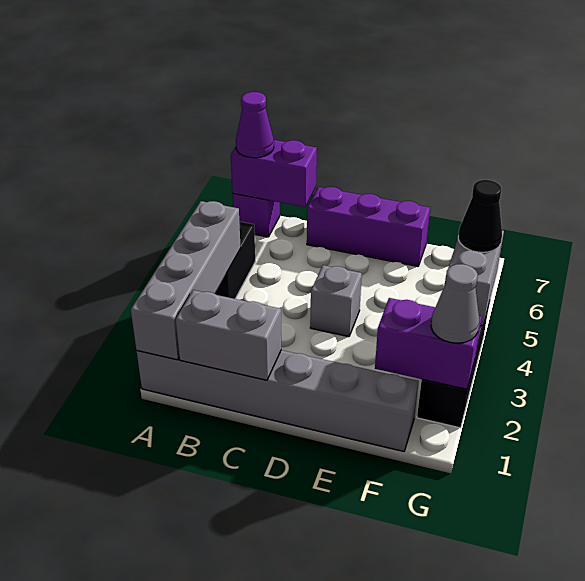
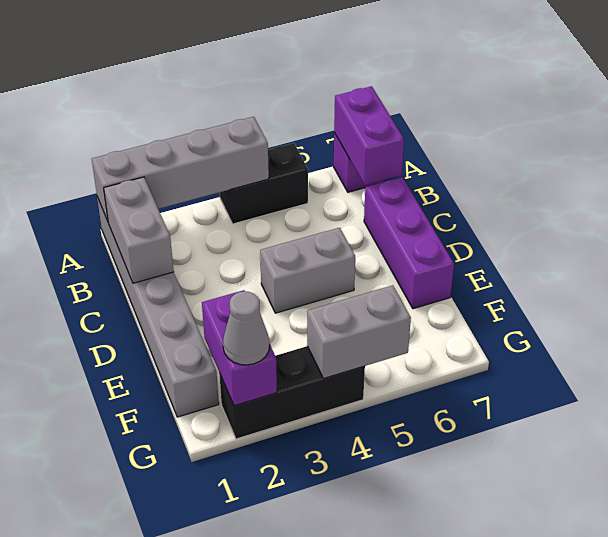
purple cone A7 level 3 -> none
grey brick D4 level 1 -> grey brick D4:D5 level 1
black cone G5 level 3 -> none

